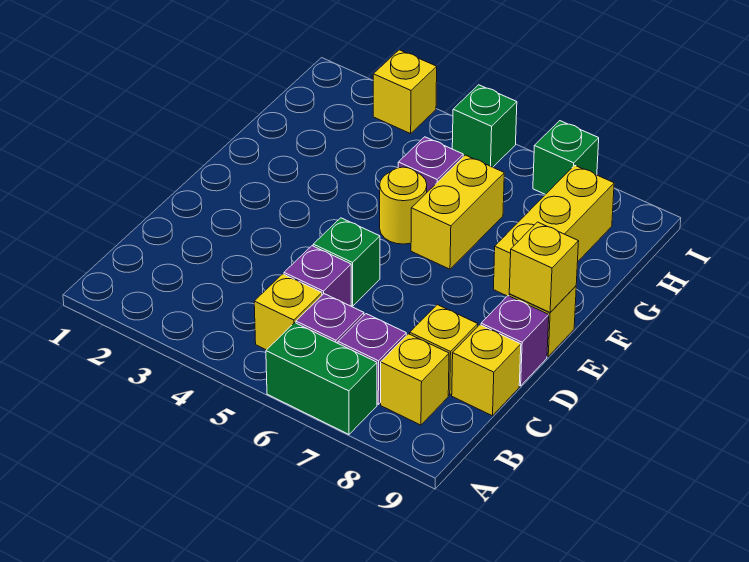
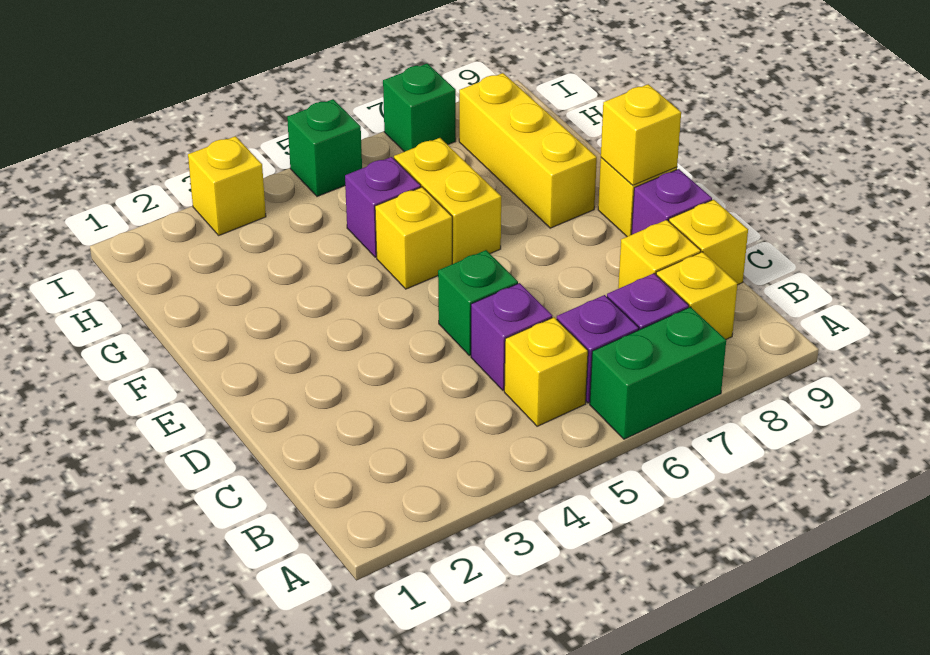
yellow round brick F5 level 1 -> yellow brick F5 level 1

